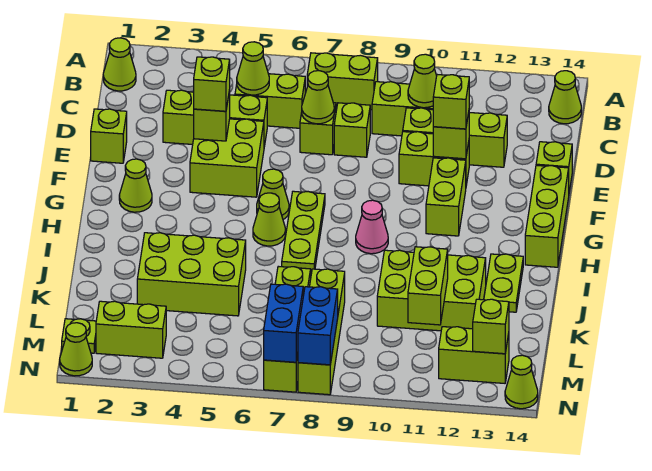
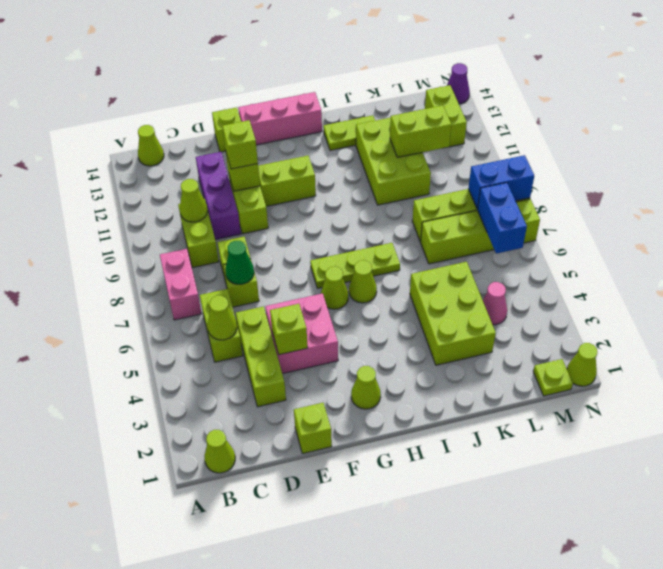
lime brick B7:B8 level 1 -> pink brick B7:B8 level 1
lime cone D7 level 2 -> green cone D7 level 2
lime brick D10:D12 level 1 -> purple brick D10:D12 level 1
lime brick E4:F5 level 1 -> pink brick E4:F5 level 1
lime brick E4 level 3 -> none
lime brick F14:H14 level 1 -> pink brick F14:H14 level 1
pink cone H9 level 1 -> pink cone L4 level 1
lime brick M2:M3 level 1 -> none
blue brick M7:N7 level 2 -> blue brick M6:M7 level 2
lime brick M13 level 2 -> none
lime cone N14 level 1 -> purple cone N14 level 1

